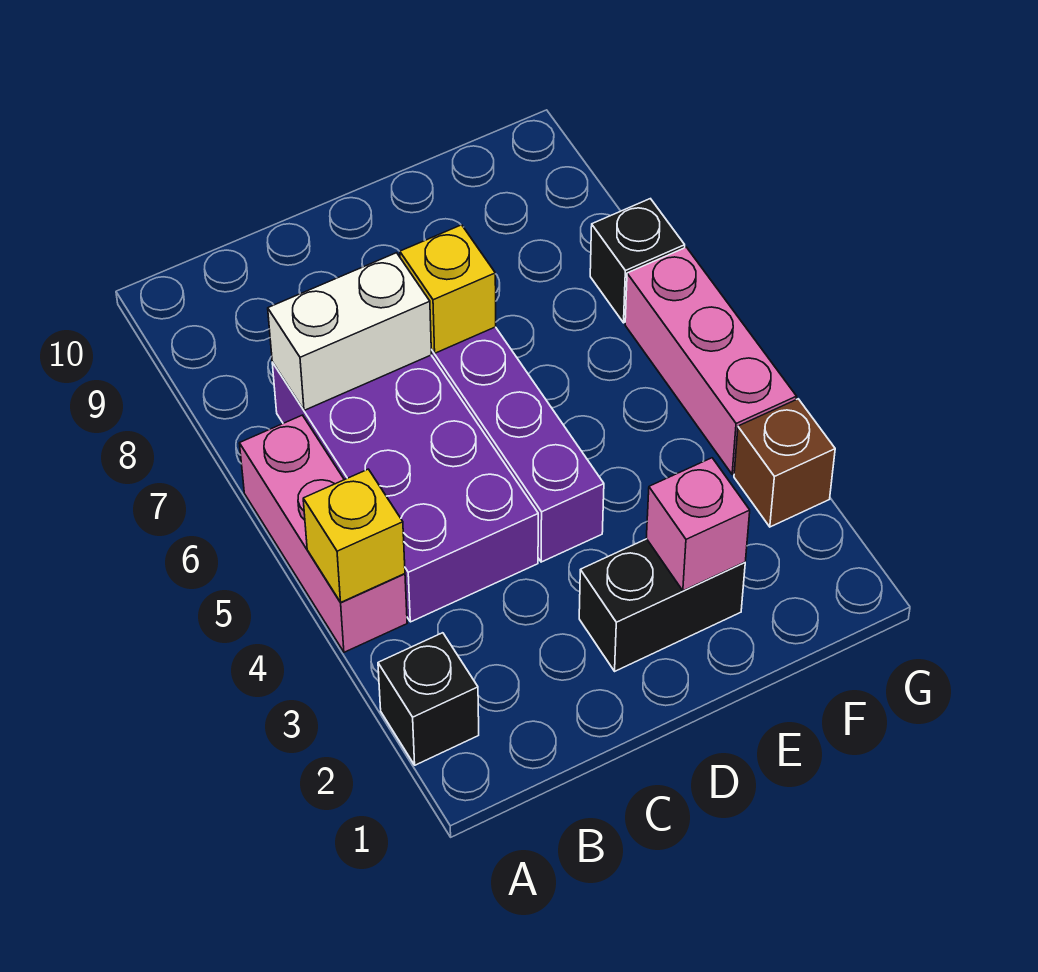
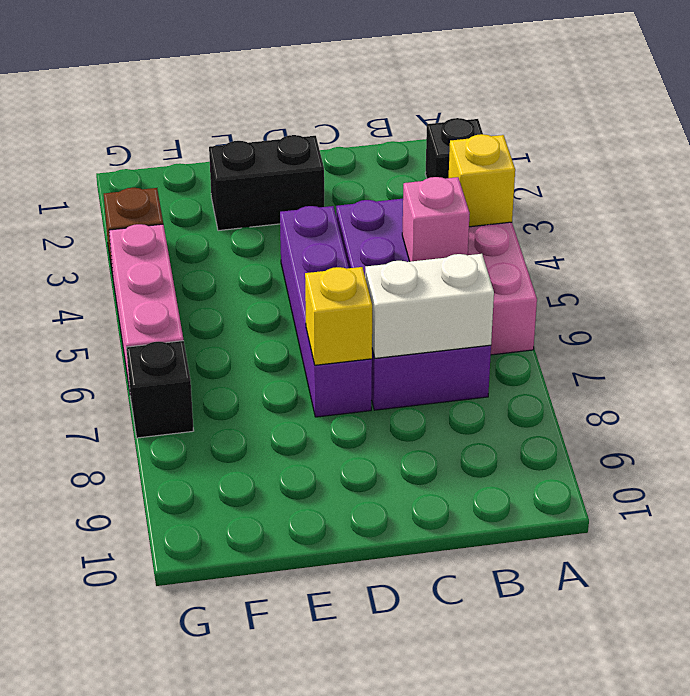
pink brick E2 level 2 -> pink brick B5 level 2

